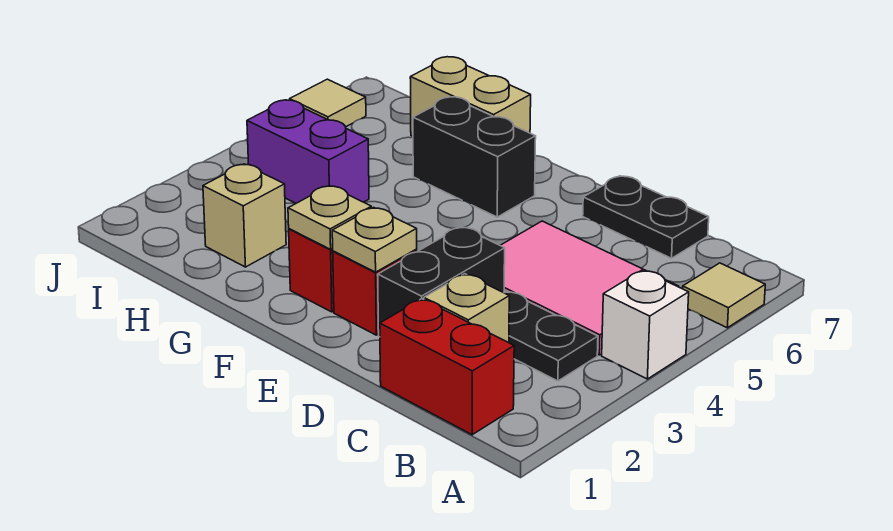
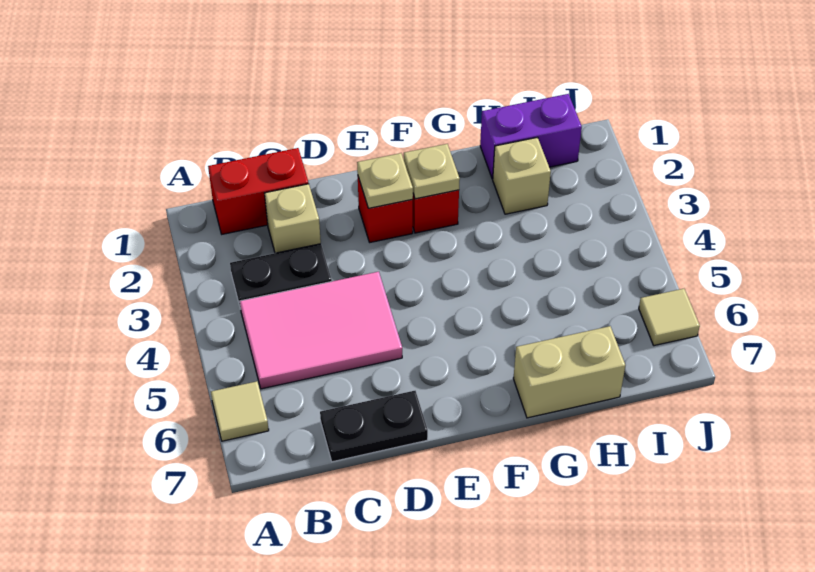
white brick A4 level 1 -> none
black brick D2:D3 level 1 -> none
black brick F6:G6 level 1 -> none
purple brick H4:I4 level 1 -> purple brick H1:I1 level 1

